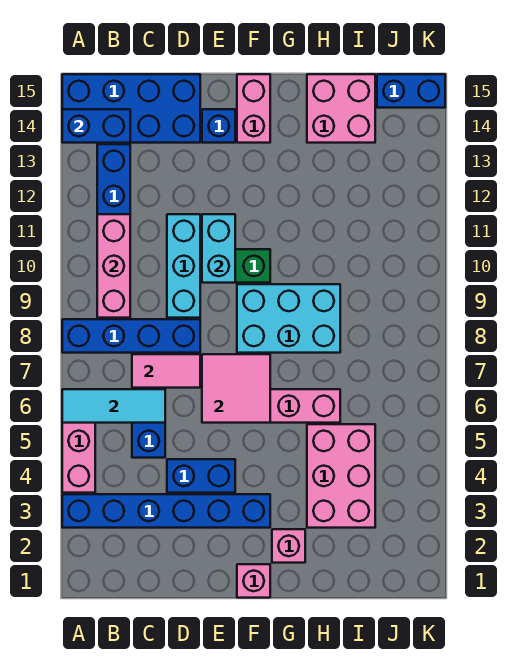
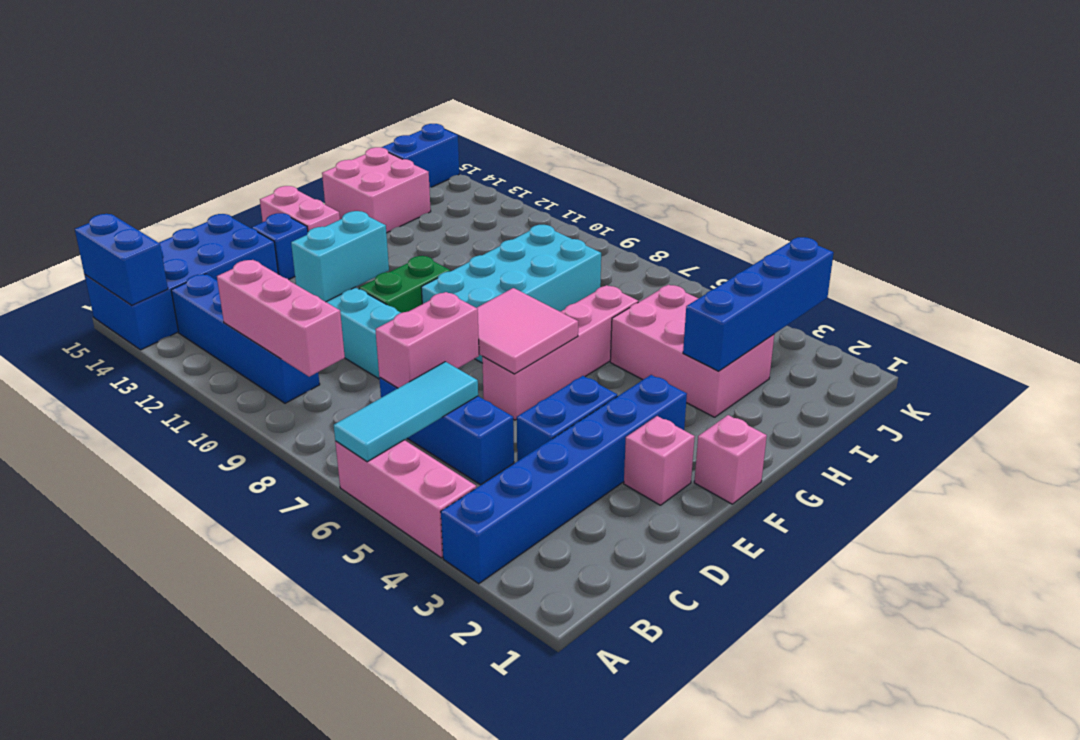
blue brick A8:D8 level 1 -> blue brick H3:K3 level 2
blue brick A14:B14 level 2 -> blue brick A14:A15 level 2
pink tile C7:D7 level 2 -> pink brick C7:D7 level 2
cyan brick E10:E11 level 2 -> cyan brick D11:E11 level 2
cyan brick F8:H9 level 1 -> cyan brick F8:I9 level 1
pink brick G2 level 1 -> pink brick E2 level 1

